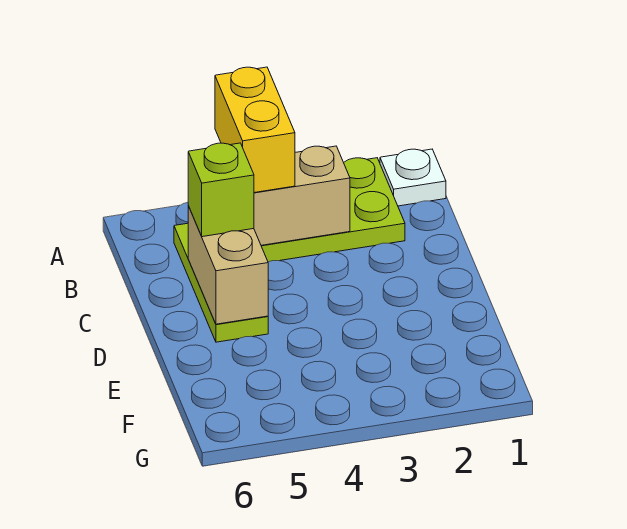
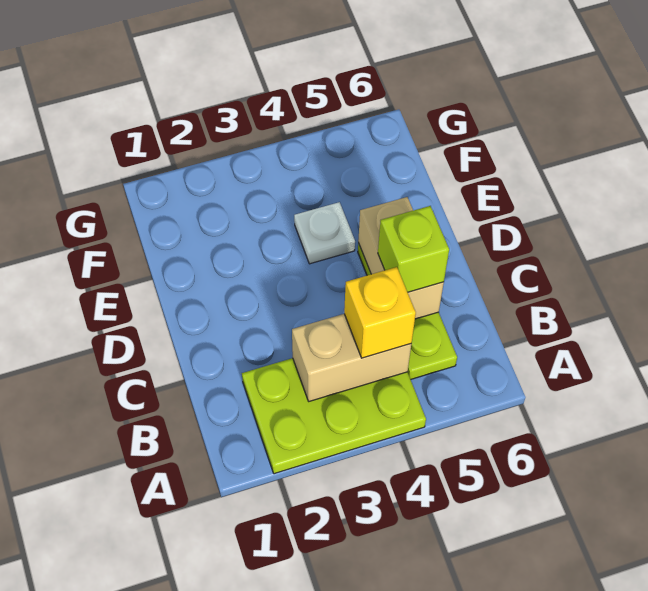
white plate A1 level 1 -> white plate E4 level 1
yellow brick A4:B4 level 3 -> yellow brick B4 level 3

